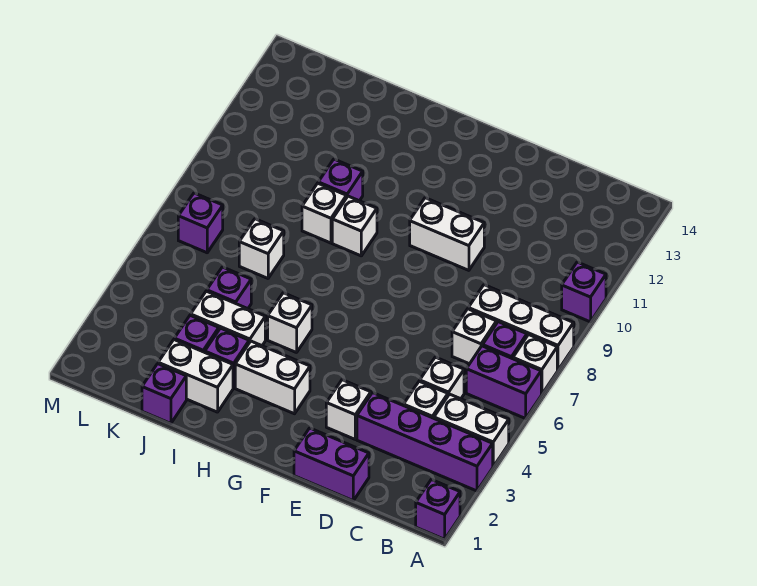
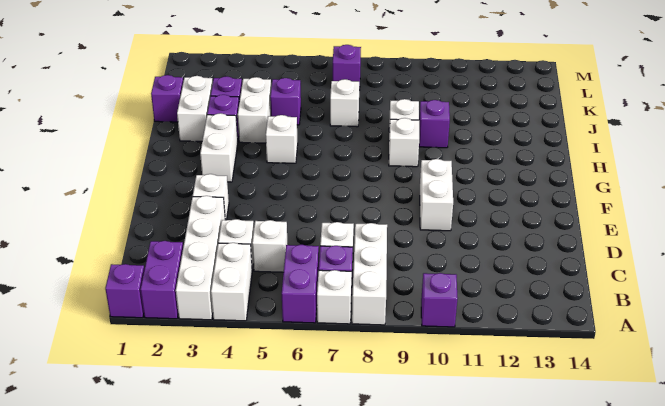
purple brick A3:D3 level 1 -> white brick A3:D3 level 1
purple brick D1:E1 level 1 -> purple brick A2:B2 level 1

